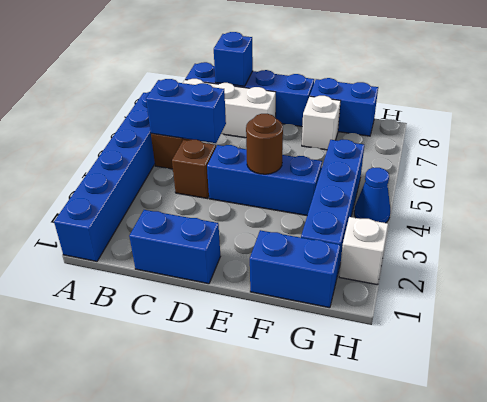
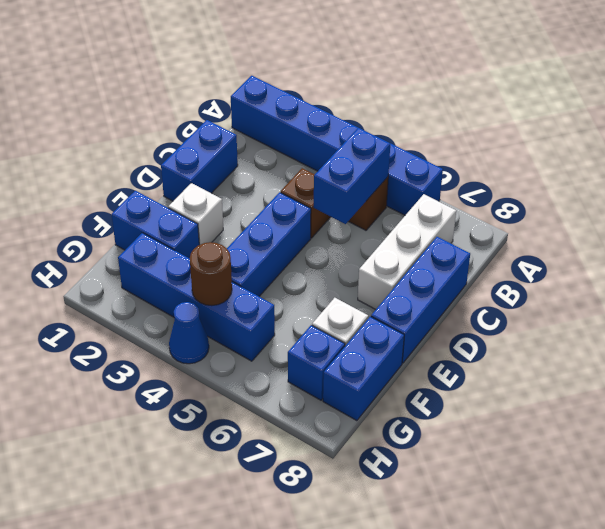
blue brick B8:E8 level 1 -> blue brick C8:E8 level 1
blue brick C8 level 2 -> blue brick G7 level 1
brown round brick E4 level 2 -> brown round brick G4 level 2
blue brick F1:G1 level 1 -> blue brick F1:F2 level 1
white brick H2 level 1 -> white brick E2 level 1

